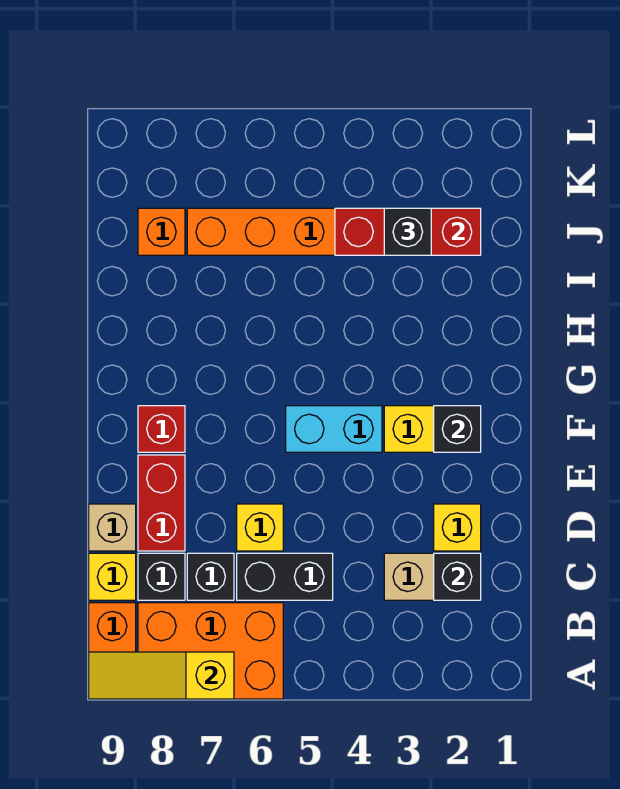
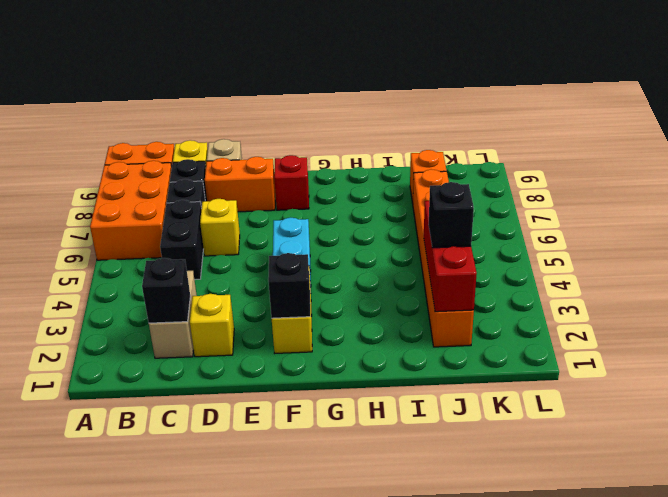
yellow slope A7:A9 level 2 top 7 -> none
red brick D8:E8 level 1 -> orange brick D8:E8 level 1

